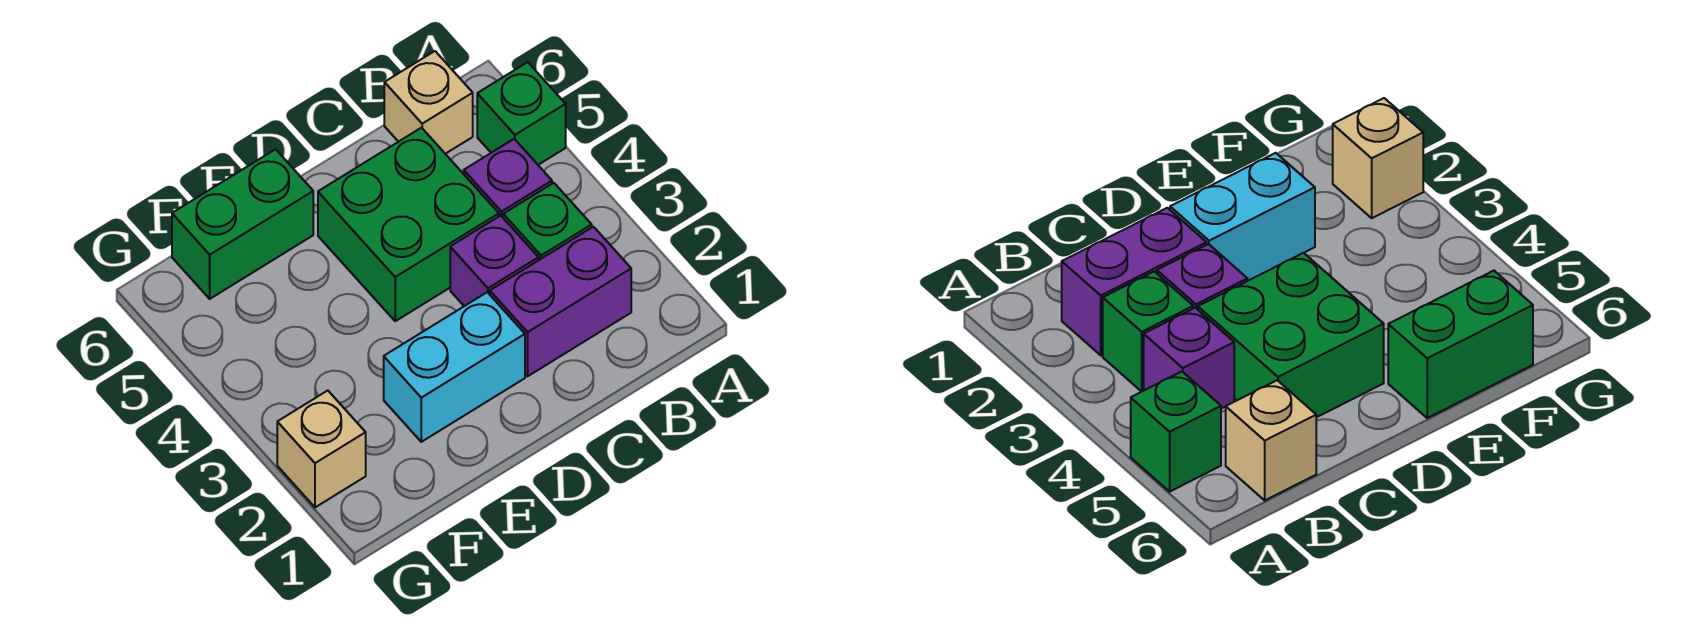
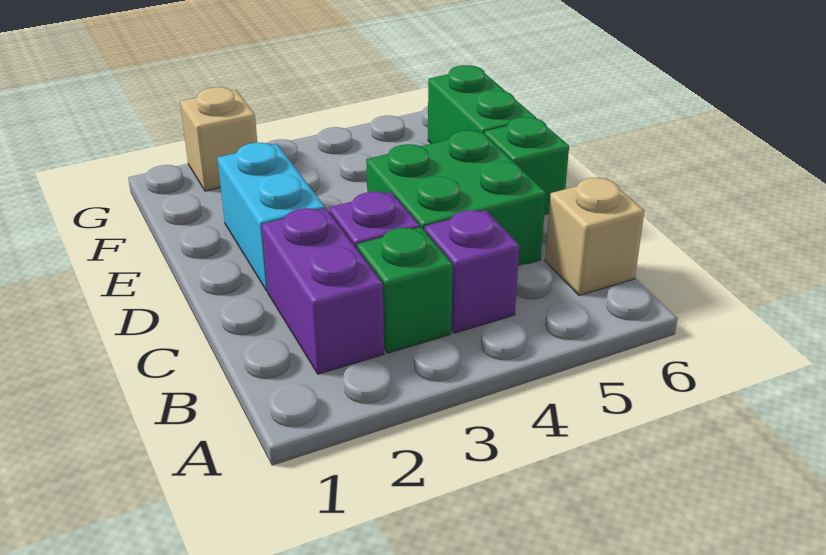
green brick A5 level 1 -> green brick D6 level 1

